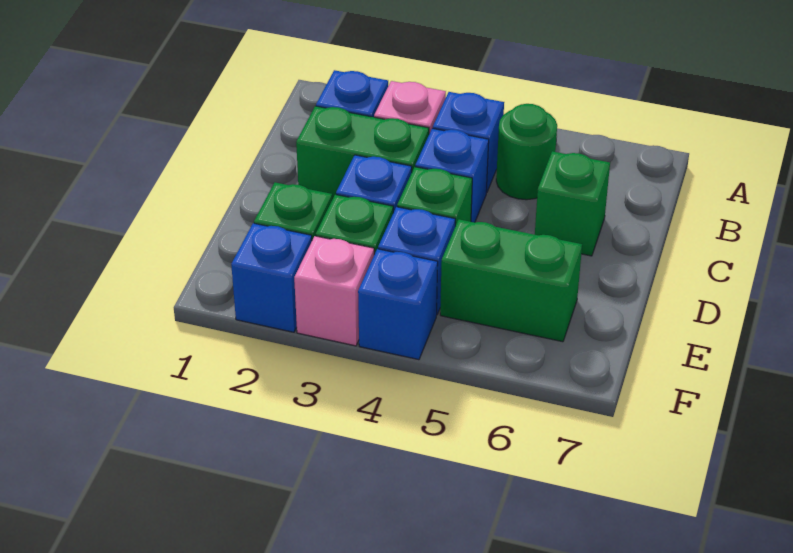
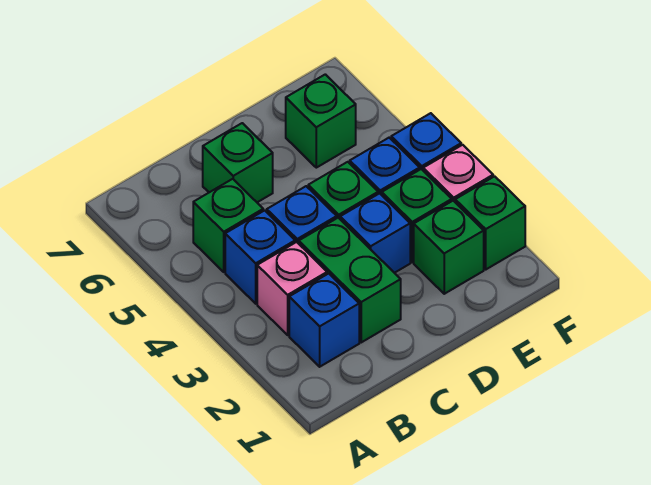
green round brick B5 level 1 -> green brick B5 level 1
green brick E5:E6 level 1 -> green brick E6 level 1
blue brick F2 level 1 -> green brick F2 level 1

